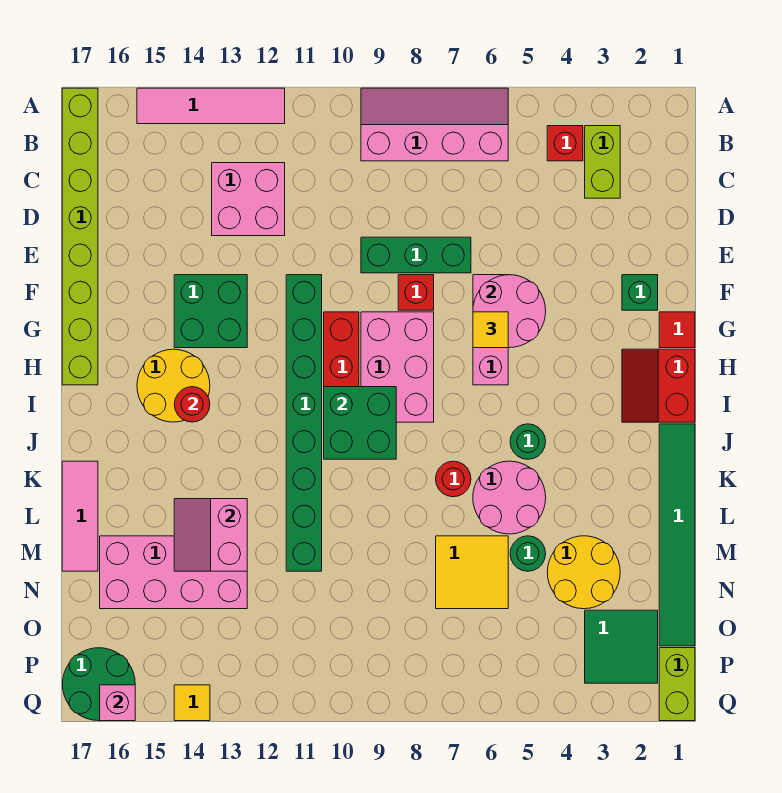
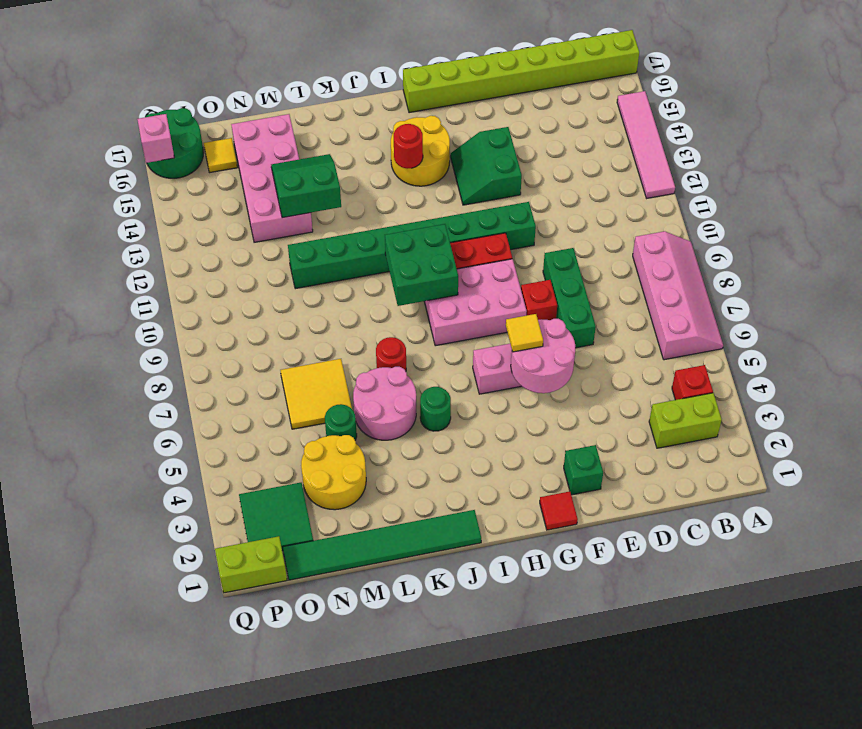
pink brick C12:D13 level 1 -> none
green brick F13:G14 level 1 -> green slope F13:G14 level 1 top F
red slope H1:I2 level 1 top 1 -> none
pink tile K17:M17 level 1 -> none
pink slope L13:M14 level 2 top 13 -> green slope L13:M14 level 2 top 13
yellow tile Q14 level 1 -> yellow tile O16 level 1

